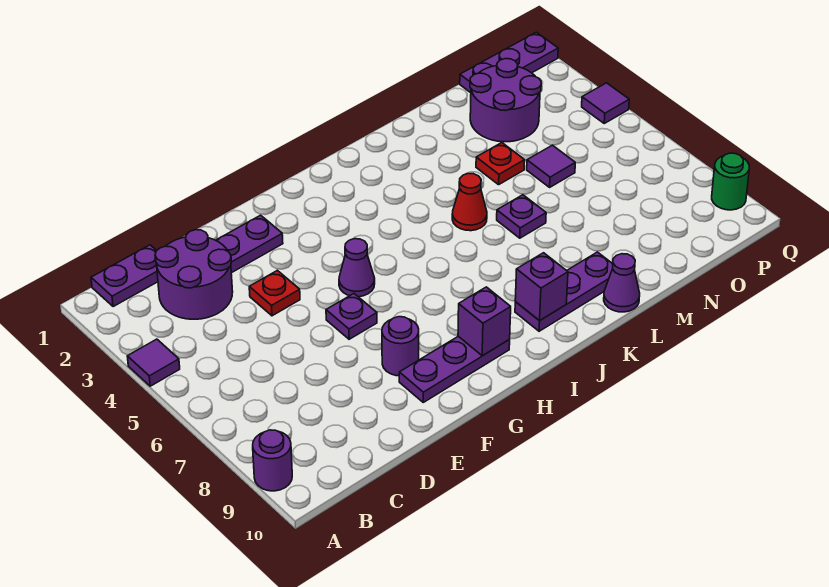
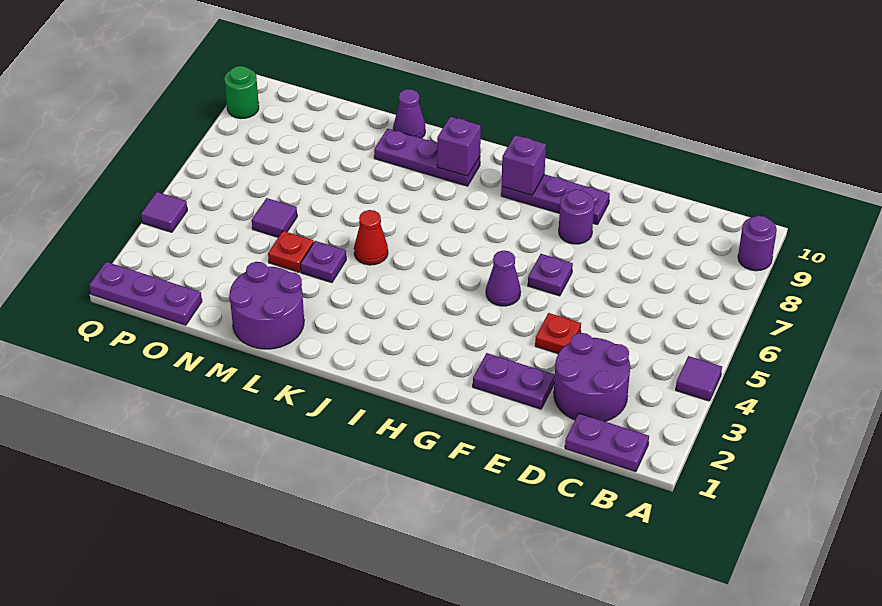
purple plate L6 level 1 -> purple plate L4 level 1
purple round brick N2:O3 level 1 -> purple round brick L1:M2 level 1

